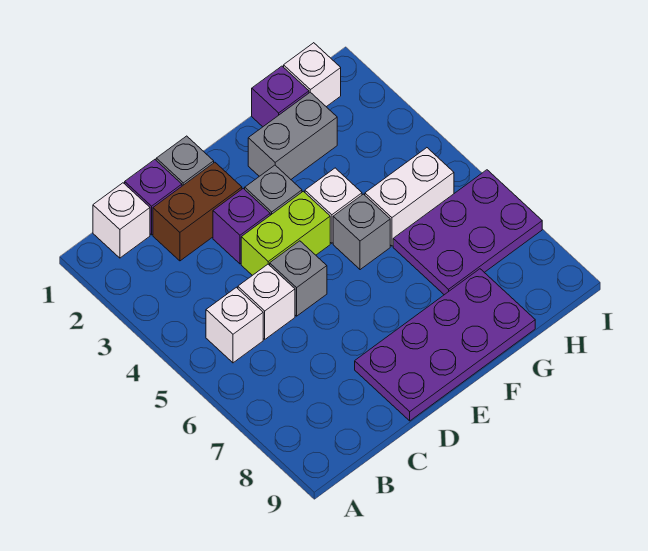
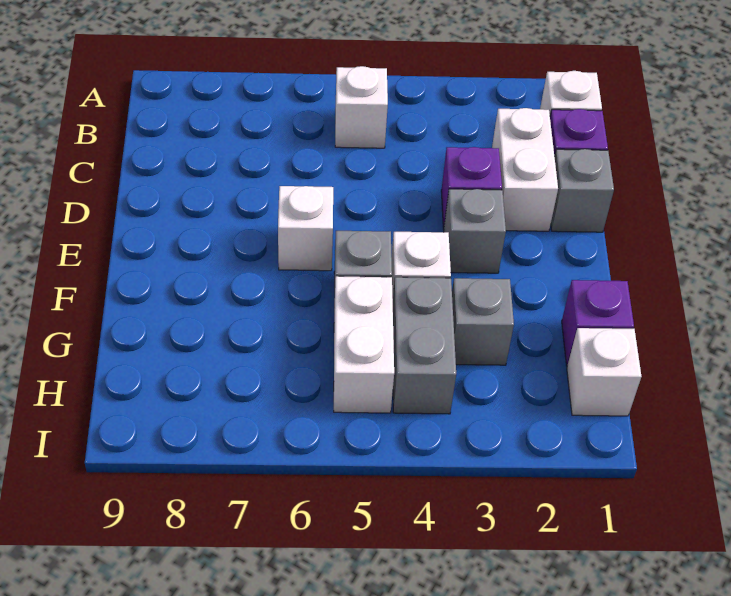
brown brick C2:D2 level 1 -> white brick C2:D2 level 1
white brick C5 level 1 -> white brick E6 level 1
lime brick D4:E4 level 1 -> none
grey brick D5 level 1 -> grey brick G3 level 1
purple plate D8:G9 level 1 -> none
grey brick F2:G2 level 1 -> grey brick G4:H4 level 1
purple plate G6:I7 level 1 -> none

